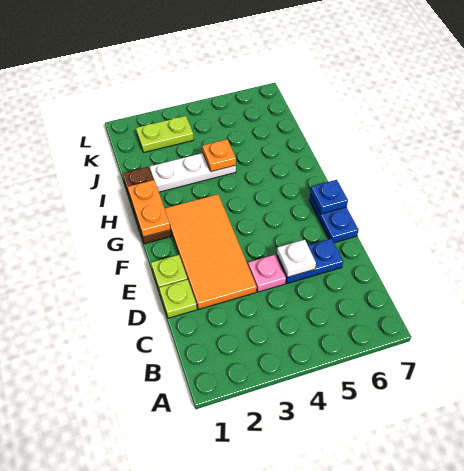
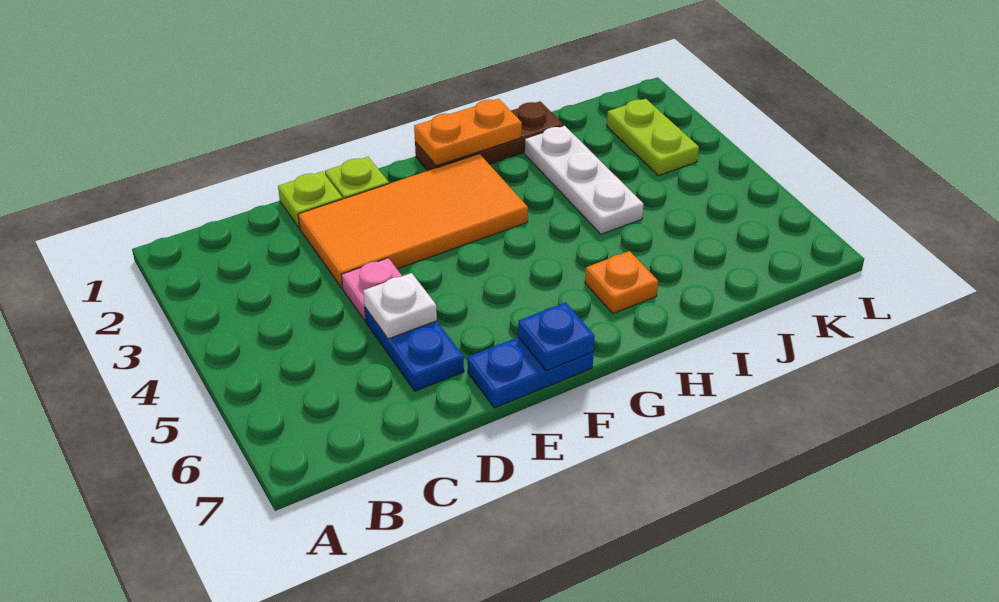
orange plate I4 level 2 -> orange plate H6 level 1

